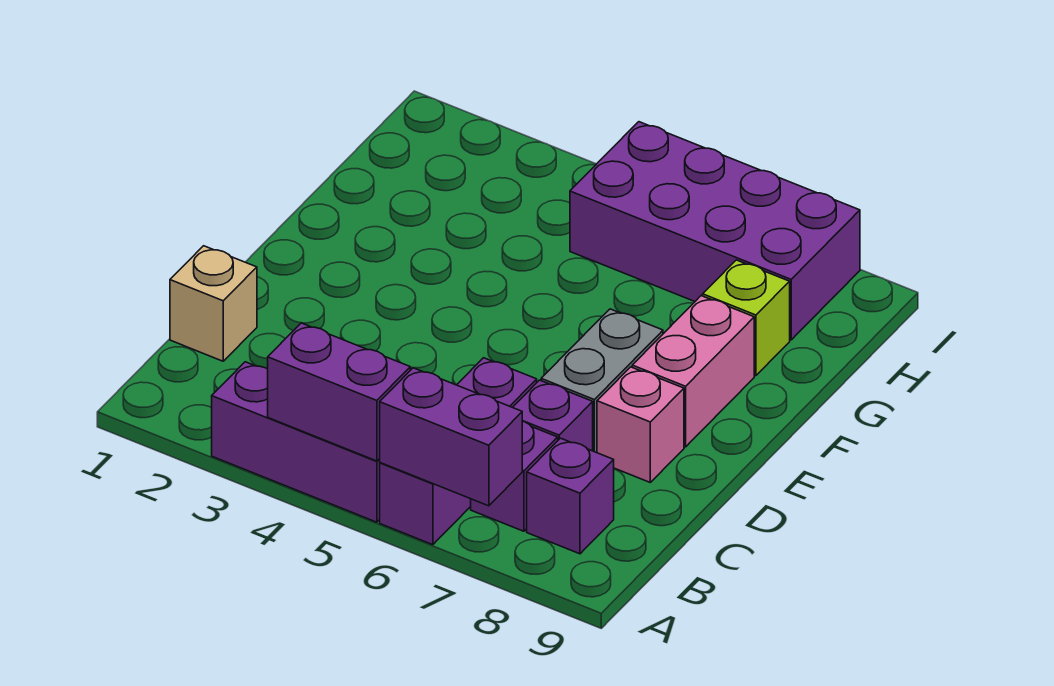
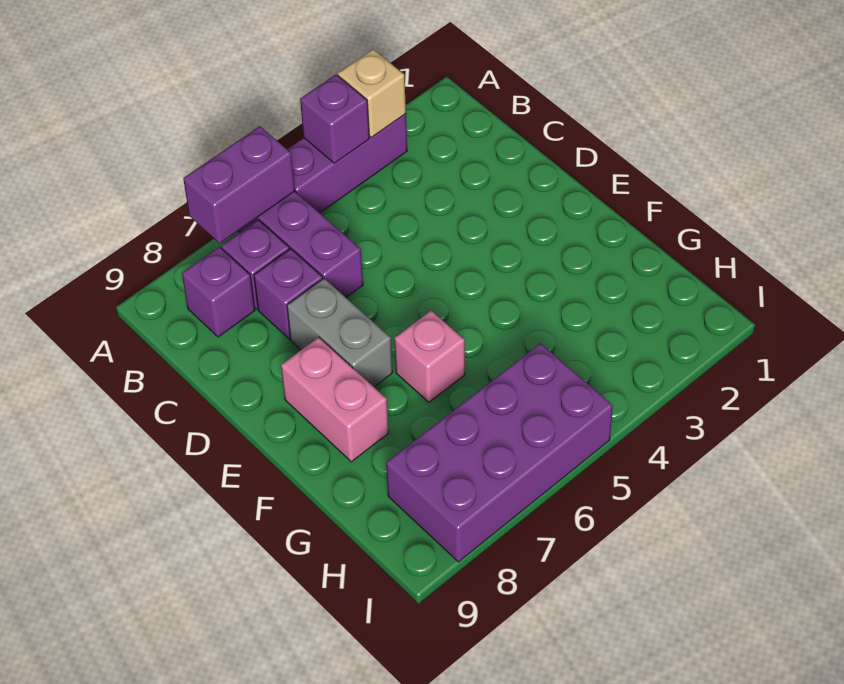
purple brick A4:A5 level 2 -> purple brick A4 level 2
tan brick C1 level 1 -> tan brick A3 level 2
pink brick D8 level 1 -> pink brick F6 level 1
lime brick G8 level 1 -> none

